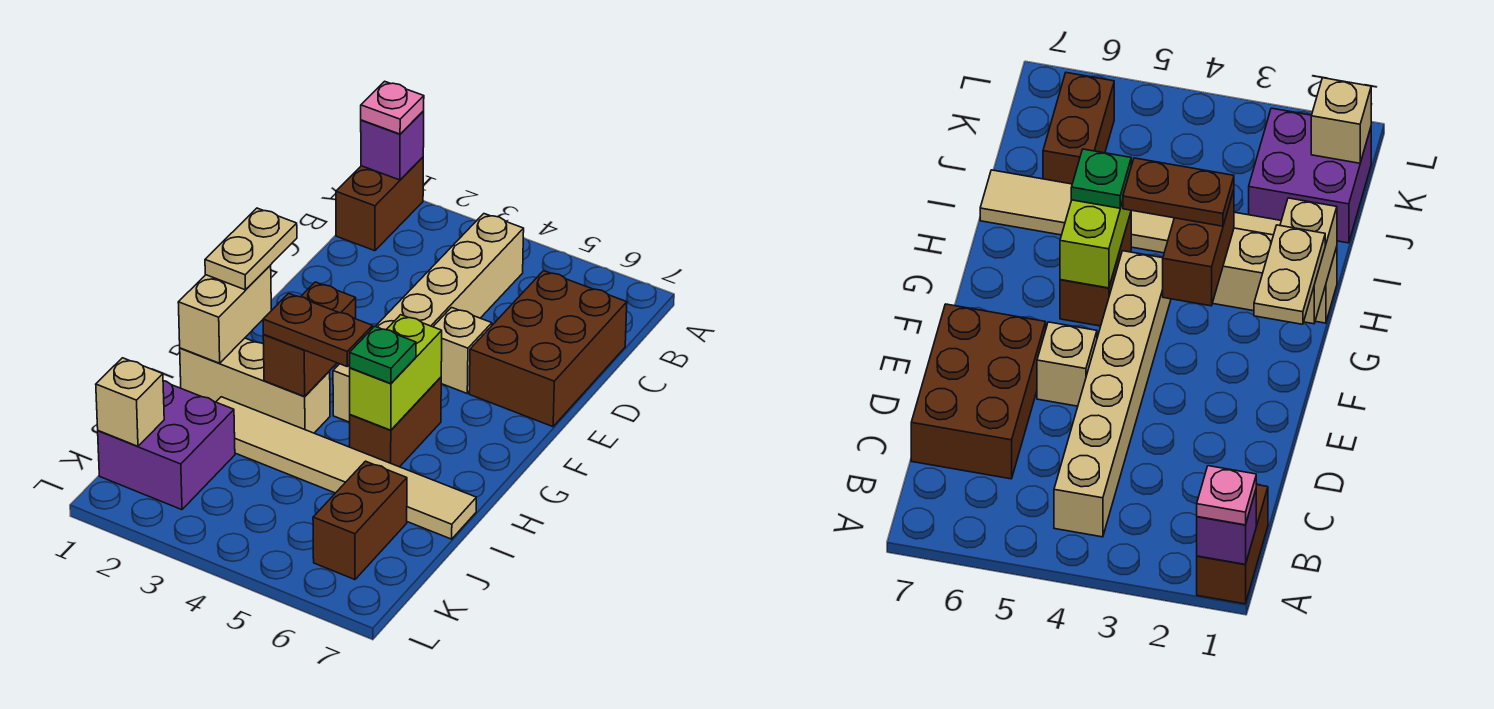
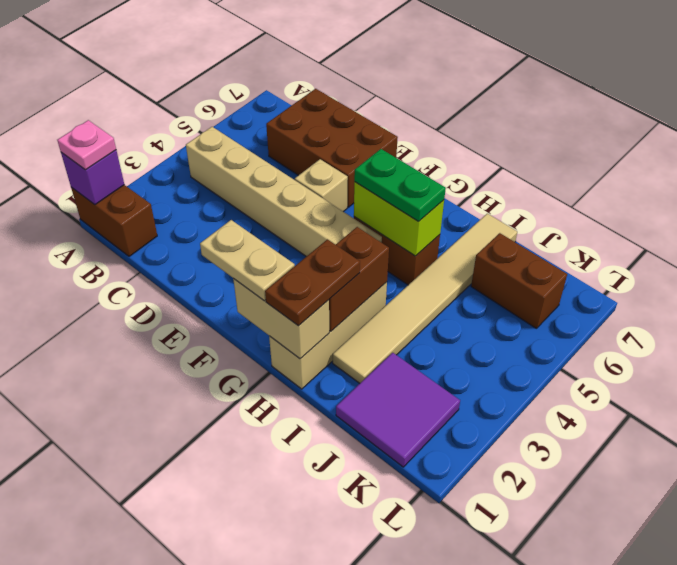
brown brick G3:H3 level 2 -> brown brick H2:H3 level 2
brown plate H3:H4 level 3 -> brown plate H1:H2 level 3
green plate H5 level 3 -> green plate G5:H5 level 3
purple brick J1:K2 level 1 -> purple tile J1:K2 level 1
tan brick K1 level 2 -> none

